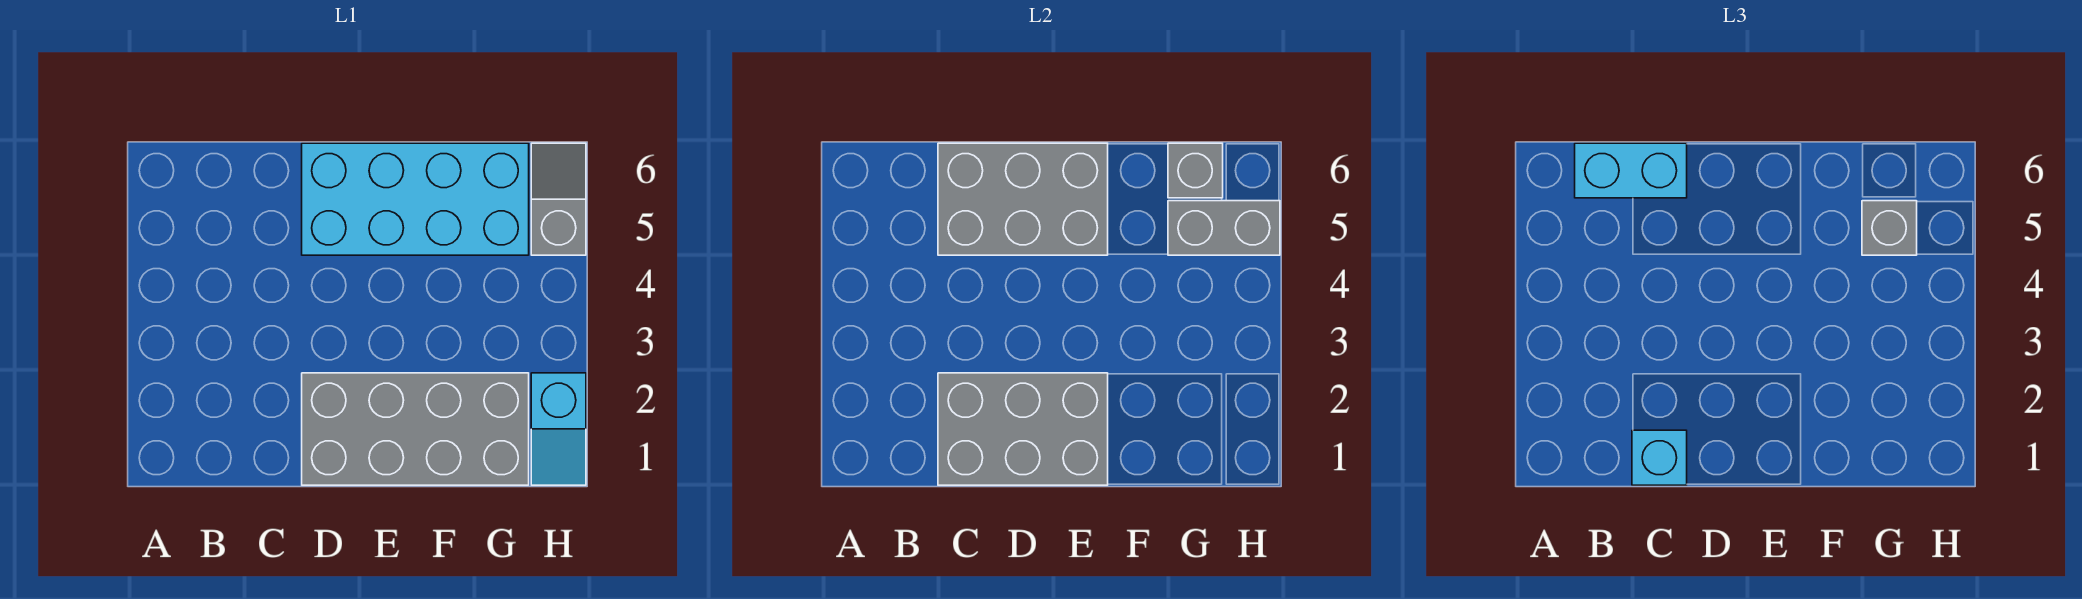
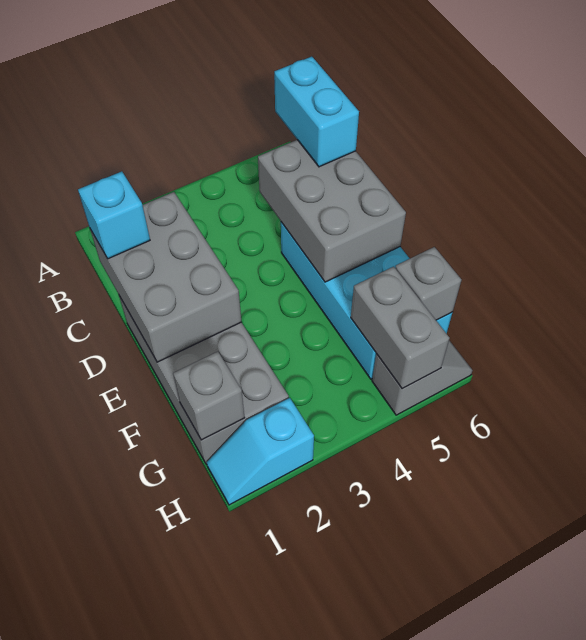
grey brick G5 level 3 -> grey brick G1 level 2

